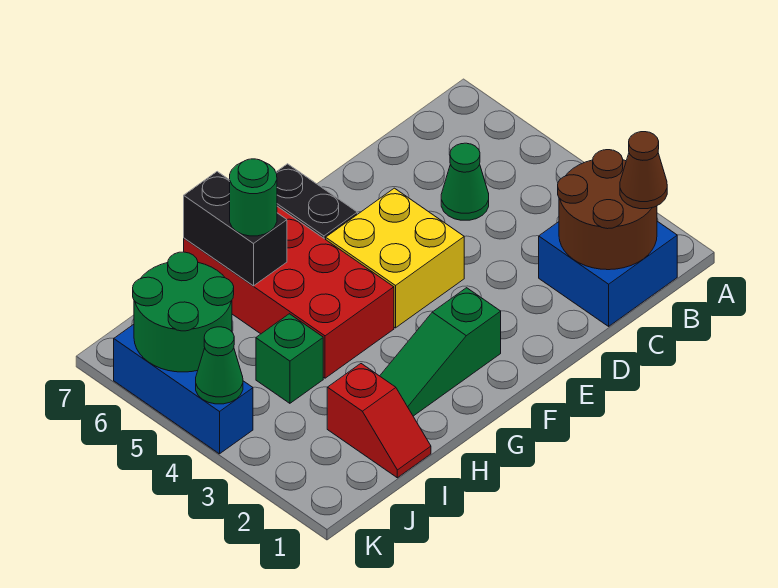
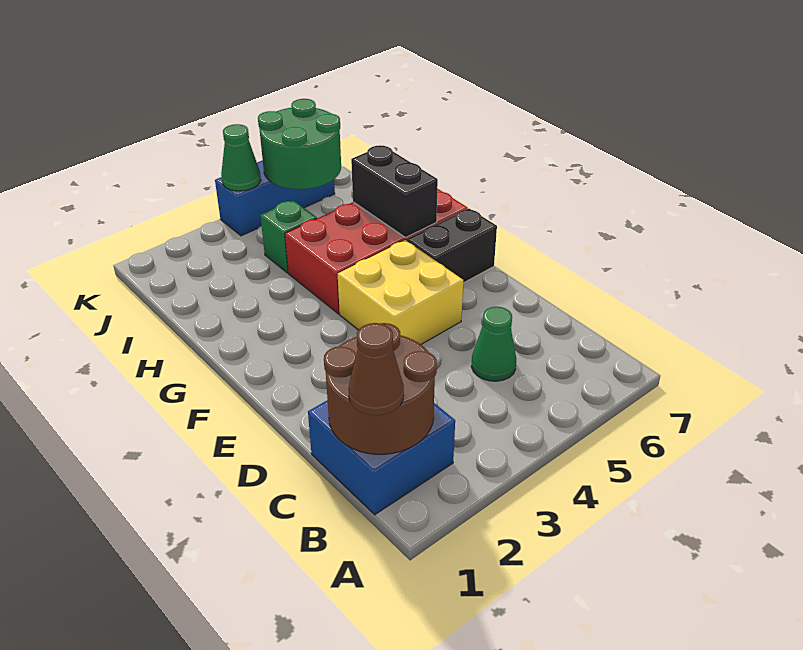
green slope F2:H2 level 1 top F -> none
black brick H6:H7 level 2 -> black brick G6:H6 level 2
green round brick H6 level 3 -> none
red slope I1:I2 level 1 top 2 -> none

